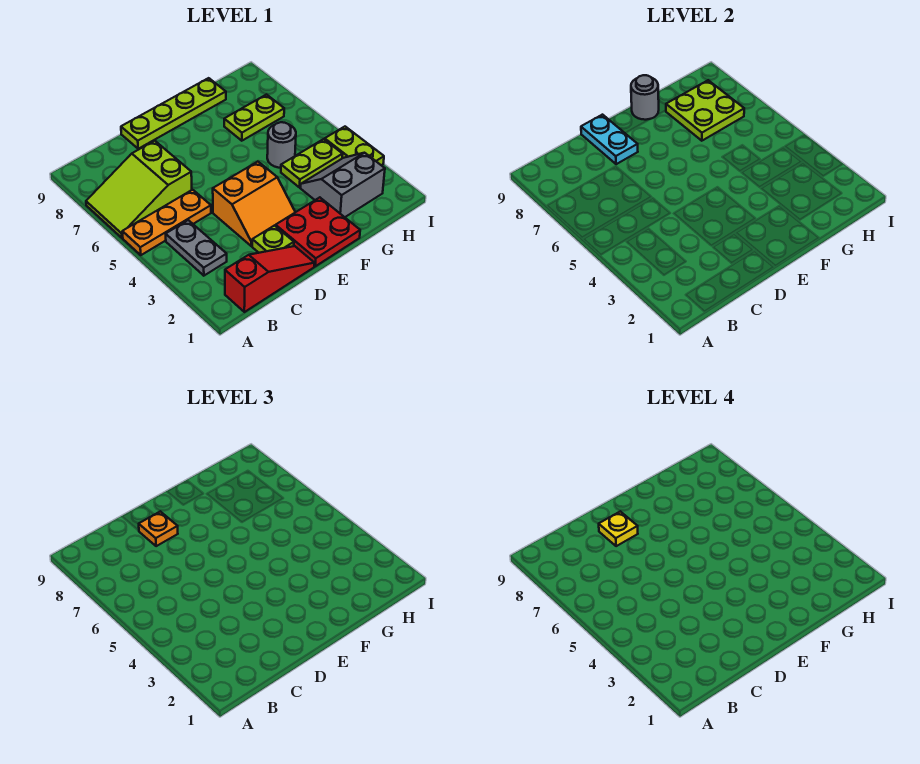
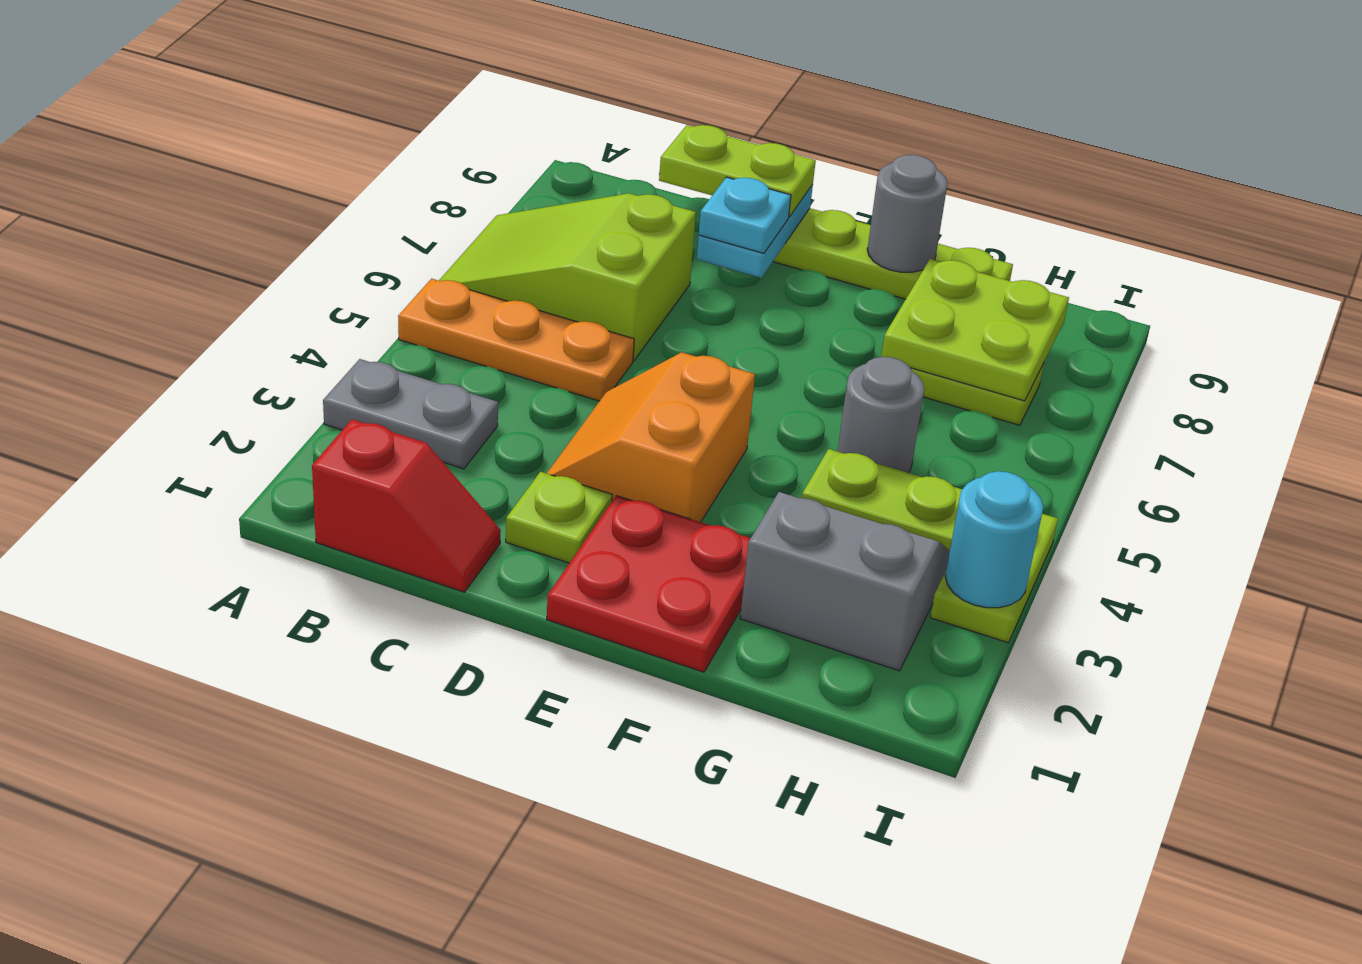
red slope B1:D1 level 1 top B -> red slope B1:C1 level 1 top B
grey plate B3:B4 level 1 -> grey plate A3:B3 level 1
none -> lime plate C9:D9 level 3
orange slope D3:E4 level 1 top 4 -> orange slope D3:E4 level 1 top E
orange plate D8 level 3 -> cyan plate D8 level 3
yellow plate D8 level 4 -> none
none -> cyan round brick I3 level 2

